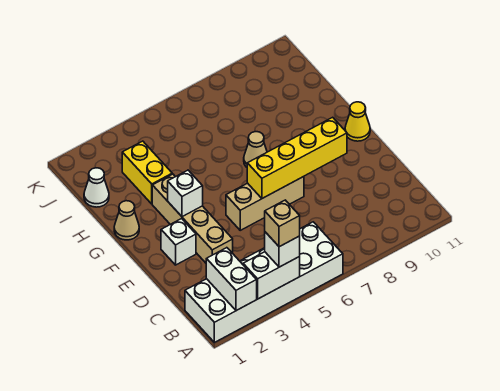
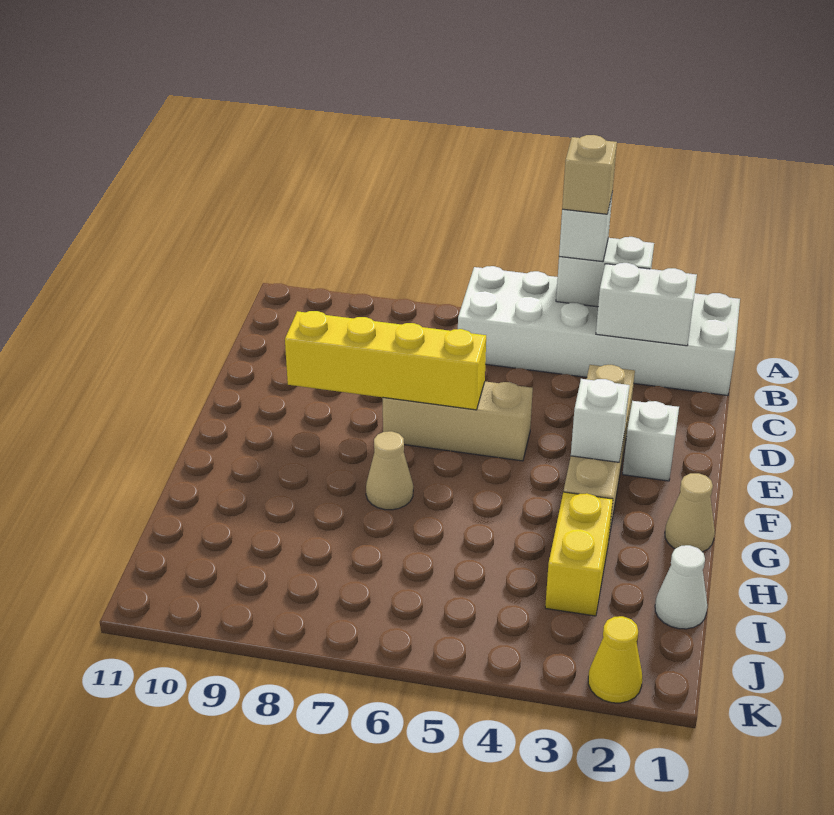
white brick A2:B2 level 2 -> white brick B2:B3 level 2
yellow cone F11 level 1 -> yellow cone K2 level 1

